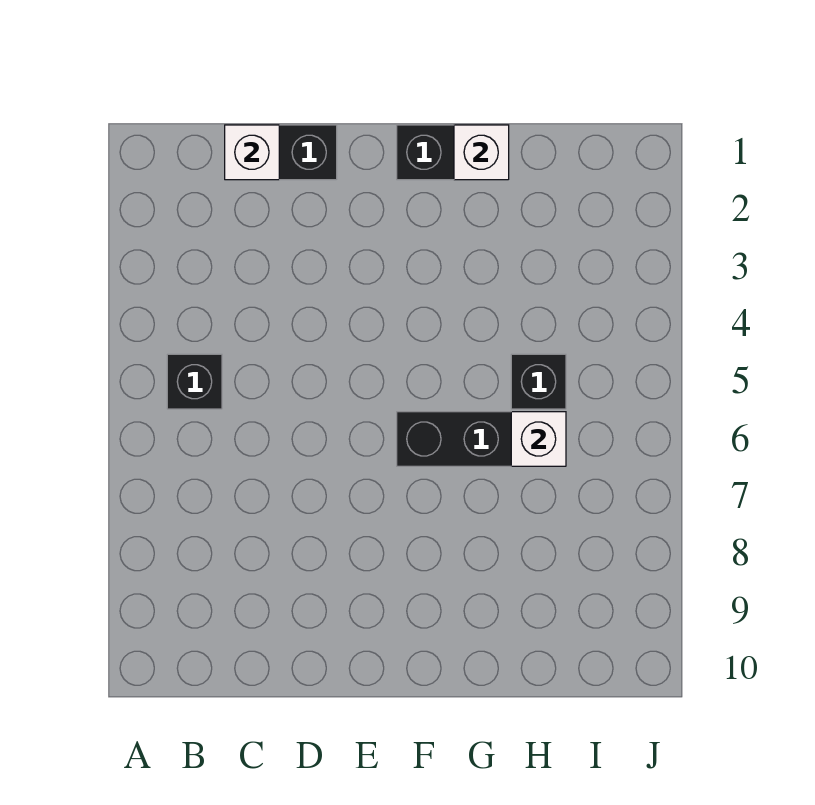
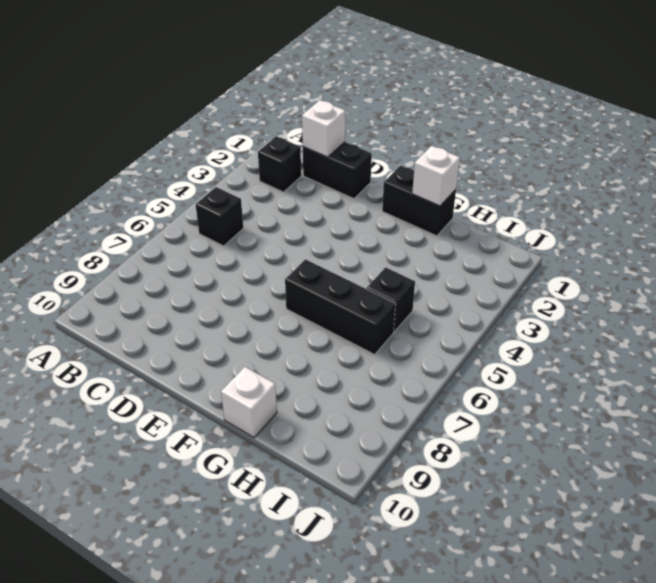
none -> black brick B2 level 1
white brick H6 level 2 -> white brick G10 level 1

